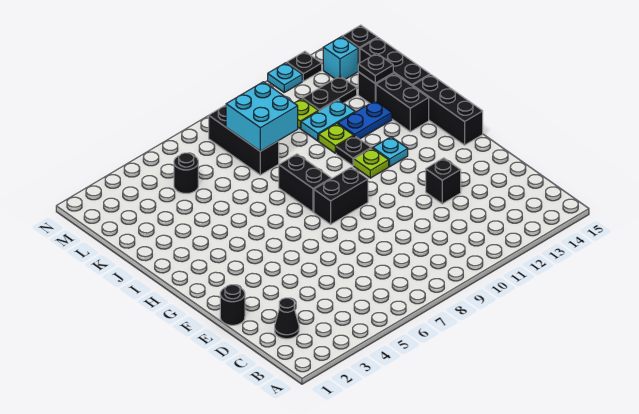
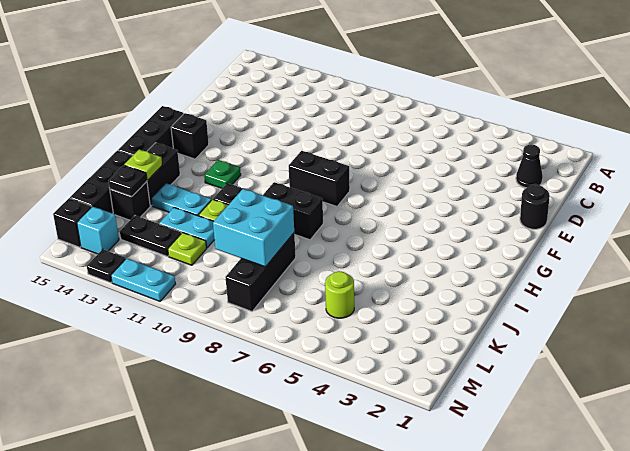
black brick E12 level 1 -> black brick G14 level 1
black brick H8:I8 level 1 -> black brick I8:I9 level 1
lime plate H11 level 1 -> lime plate J14 level 2
cyan plate H12 level 1 -> green plate H12 level 1
blue plate J12:J13 level 1 -> cyan plate J12:J13 level 1
black round brick L5 level 1 -> lime round brick L5 level 1
cyan plate N12 level 1 -> cyan plate N11:N12 level 1

